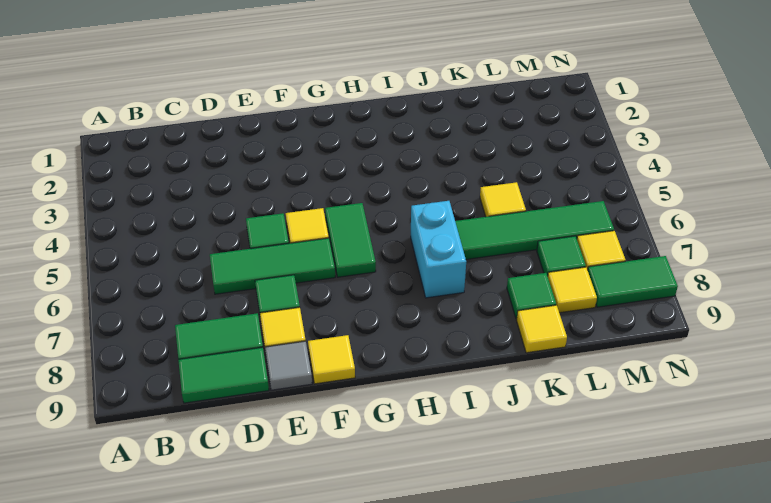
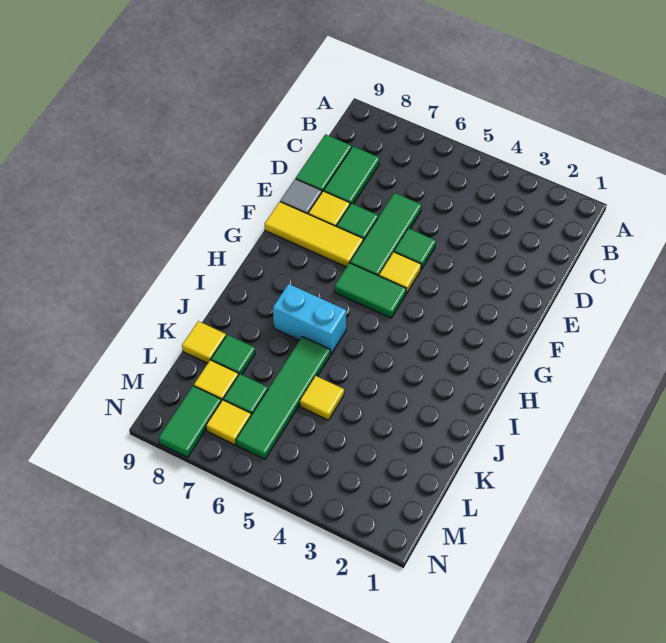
yellow tile F9 level 1 -> yellow tile F7:F9 level 1

